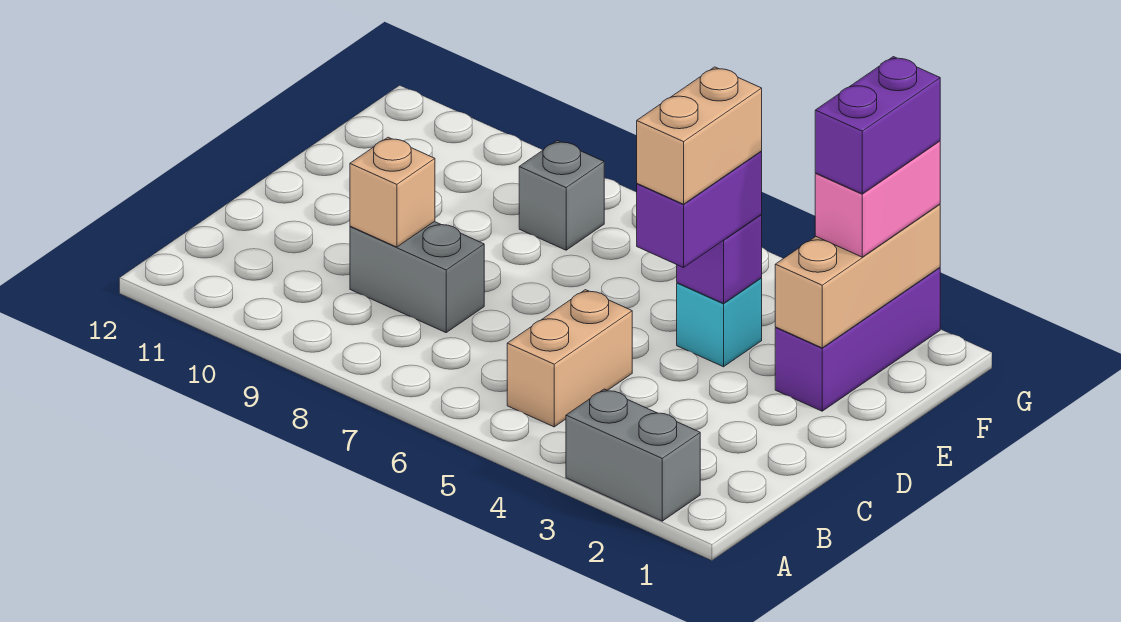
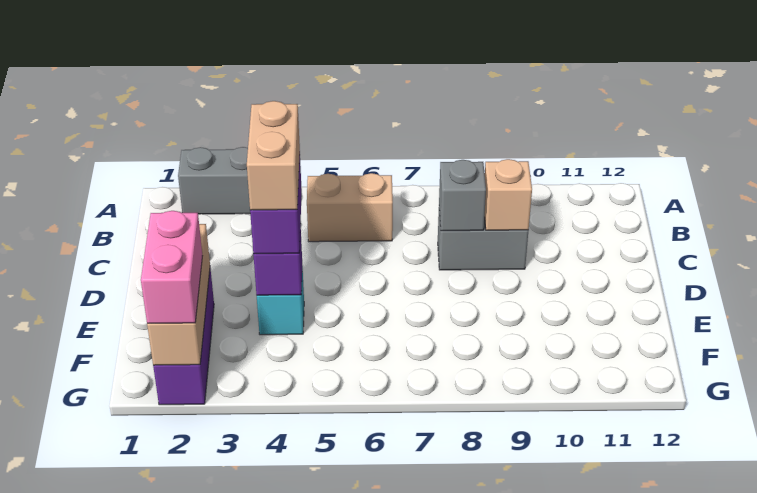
tan brick B5:C5 level 1 -> tan brick B5:B6 level 1
purple brick F2:G2 level 4 -> none
grey brick F8 level 1 -> grey brick C8 level 2

